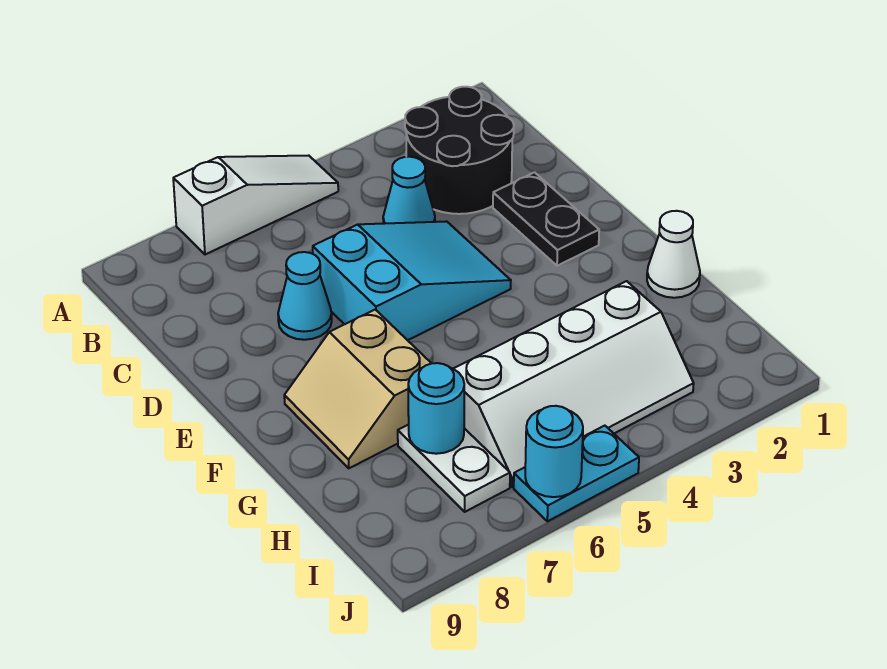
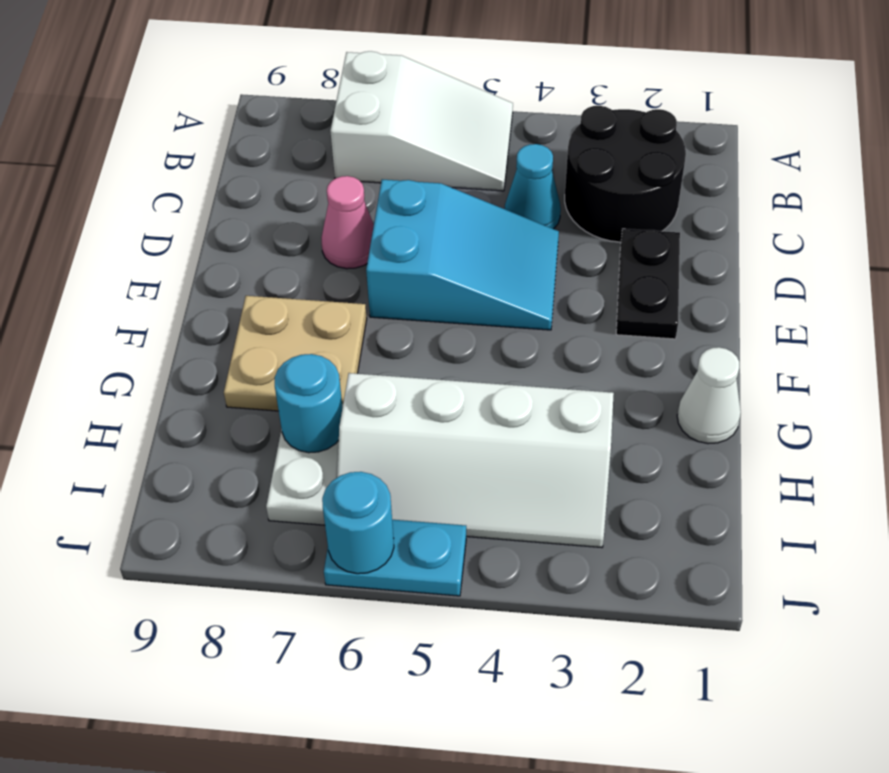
white slope A5:A7 level 1 top 7 -> white slope A5:B7 level 1 top 7
cyan cone D7 level 1 -> pink cone D7 level 1
tan slope F7:G8 level 1 top 7 -> tan plate F7:G8 level 1

